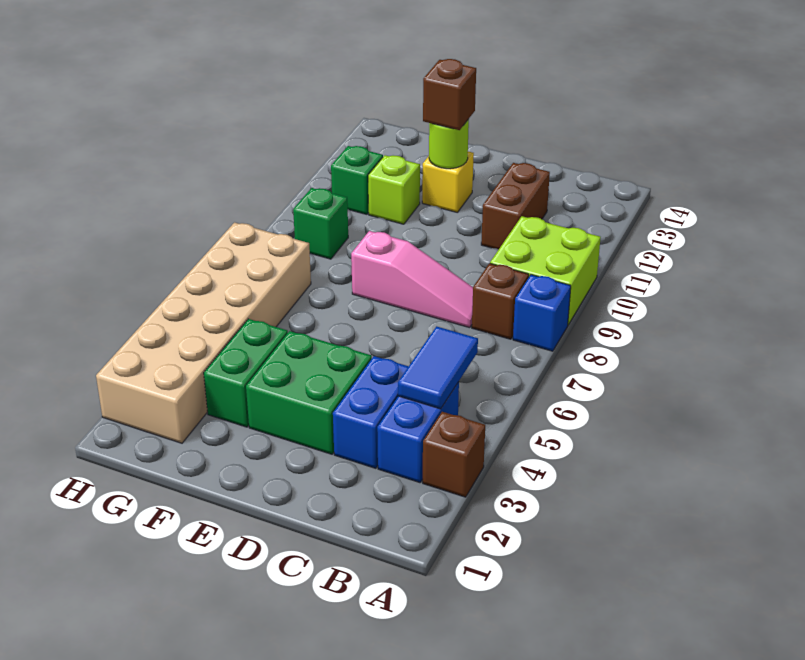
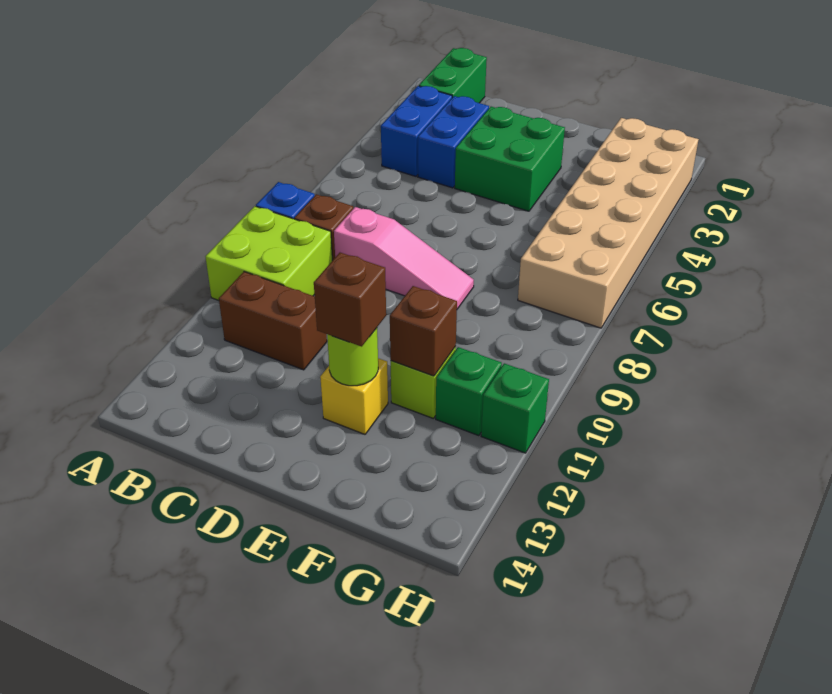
brown brick A3 level 1 -> brown brick F11 level 2
blue tile B4:B5 level 2 -> none
pink slope C8:E8 level 1 top E -> pink slope C8:E8 level 1 top C
brown brick C11:C12 level 1 -> brown brick B11:C11 level 1
green brick F3:F4 level 1 -> green brick B1:B2 level 1
green brick G9 level 1 -> green brick H11 level 1

